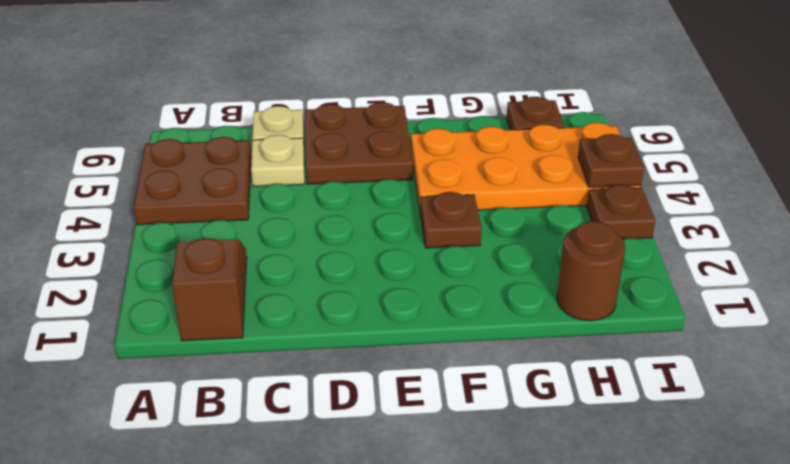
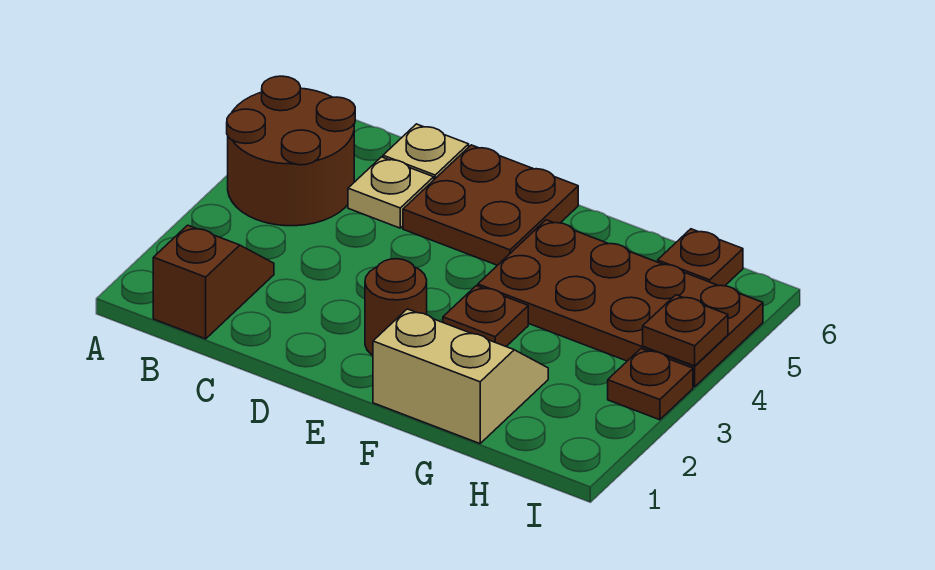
brown plate A4:B5 level 1 -> brown round brick A4:B5 level 1
none -> tan slope F1:G2 level 1 top 1
orange plate F4:I5 level 1 -> brown plate F4:I5 level 1
brown round brick H1 level 1 -> brown round brick E2 level 1

